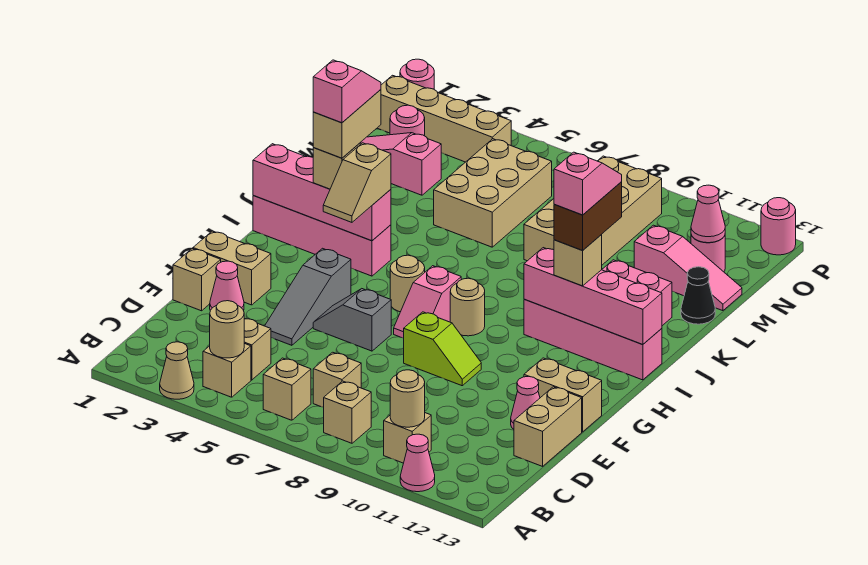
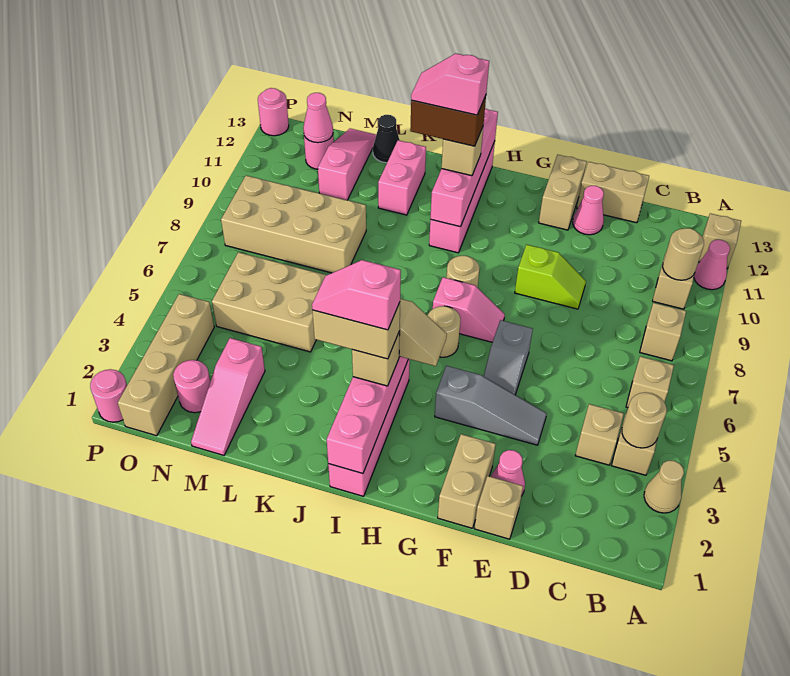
tan brick C7 level 1 -> tan brick A12 level 1
lime slope F8:F9 level 1 top 8 -> lime slope E9:F9 level 1 top F

